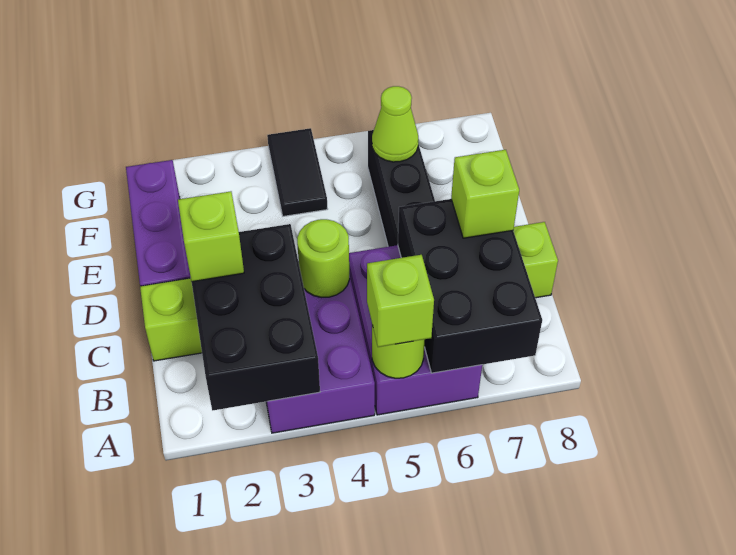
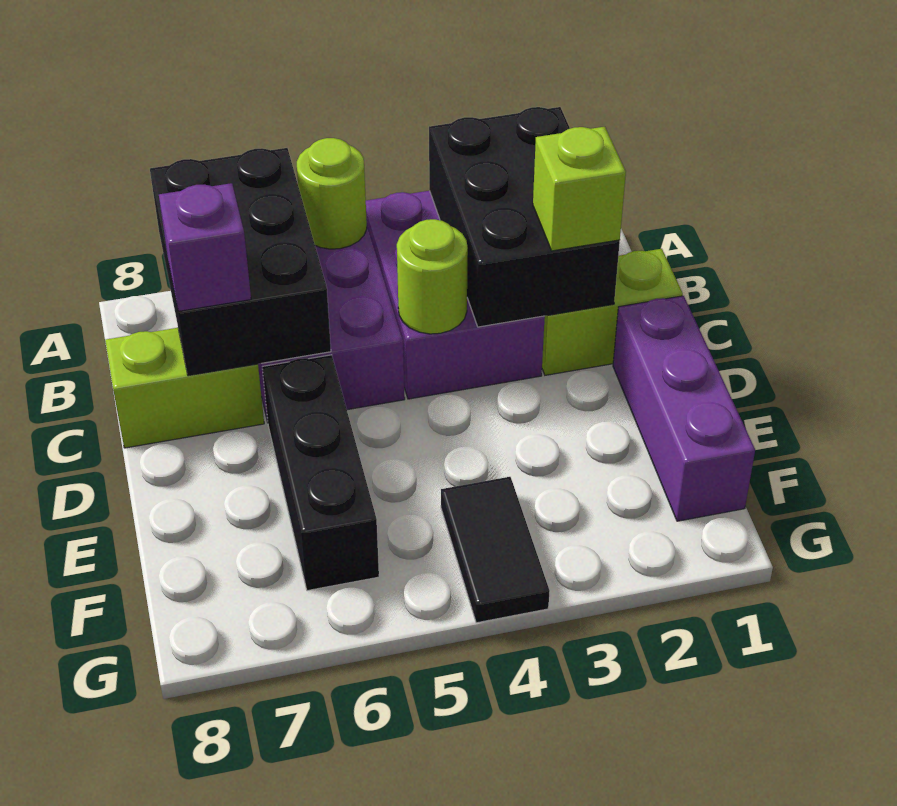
lime brick A5 level 3 -> none
lime brick C7 level 3 -> purple brick C7 level 3
lime cone F6 level 2 -> none

